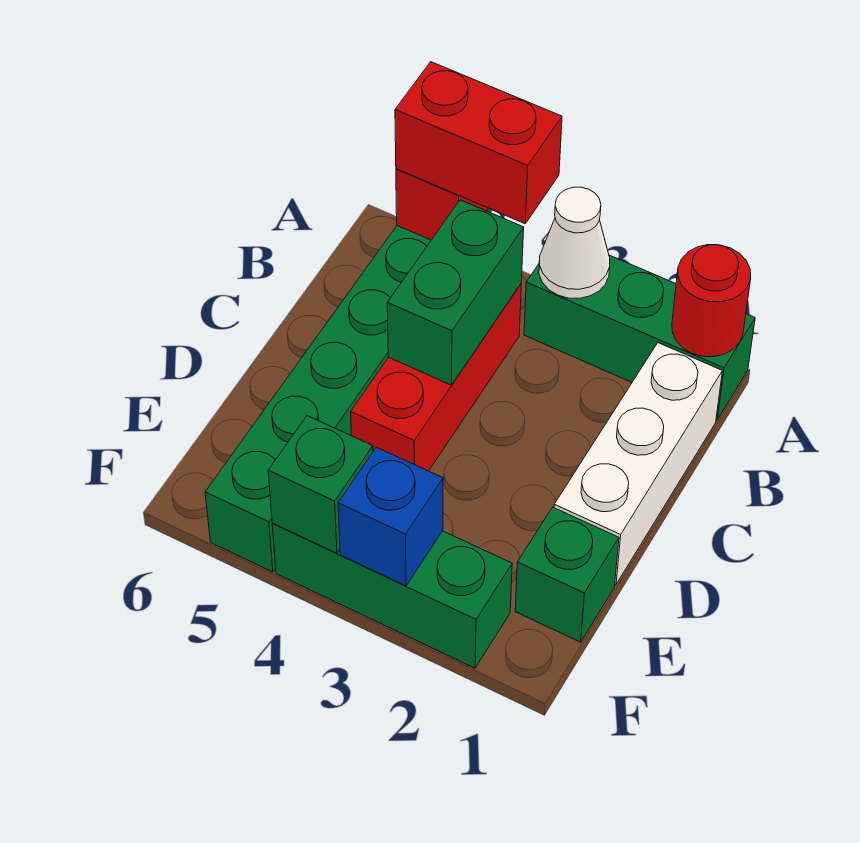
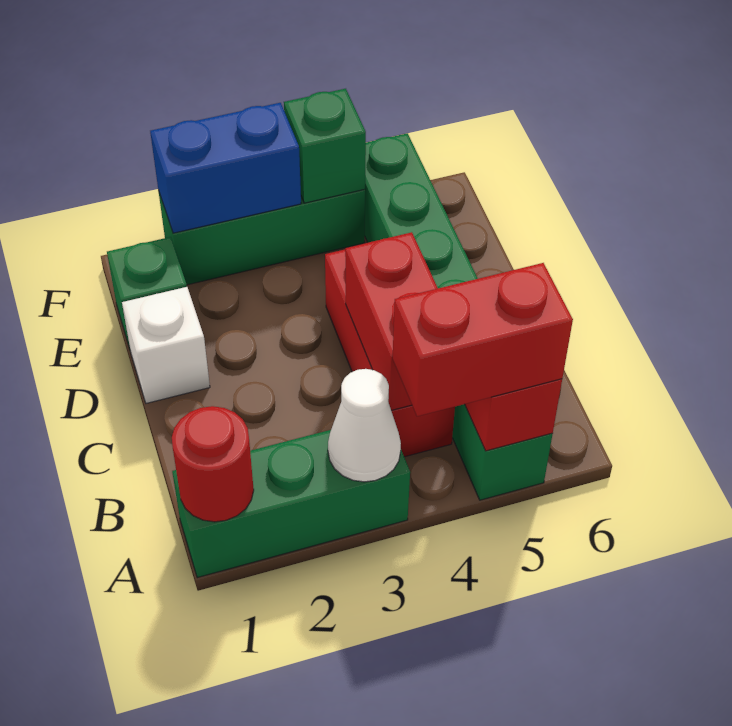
white brick B1:D1 level 1 -> white brick D1 level 1
green brick B4:C4 level 2 -> red brick B4:C4 level 2
blue brick F3 level 2 -> blue brick F2:F3 level 2

